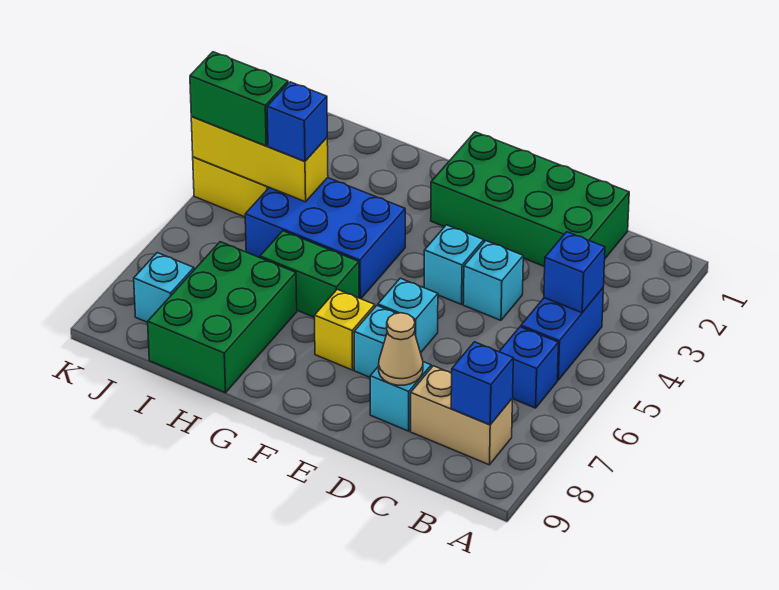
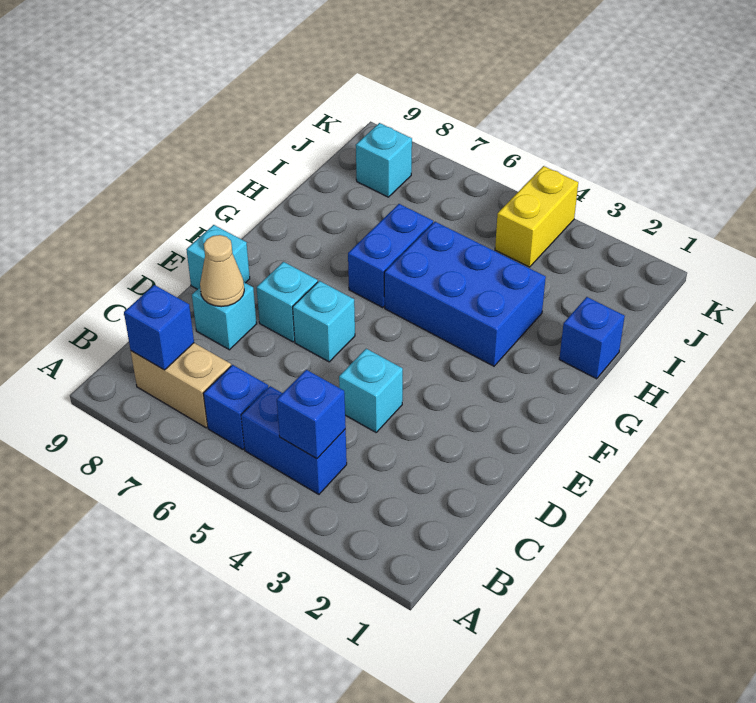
tan brick B8:C8 level 1 -> tan brick B7:B8 level 1
green brick C1:F2 level 1 -> none
cyan brick E4 level 1 -> cyan brick E9 level 1
yellow brick F7 level 1 -> none
blue brick G4:I5 level 1 -> blue brick G3:H5 level 1
green brick G6:H6 level 1 -> blue brick G6:H6 level 1
green brick H7:I9 level 1 -> none
yellow brick I4:K4 level 2 -> none
blue brick I4 level 3 -> blue brick H1 level 1
green brick J4:K4 level 3 -> none

